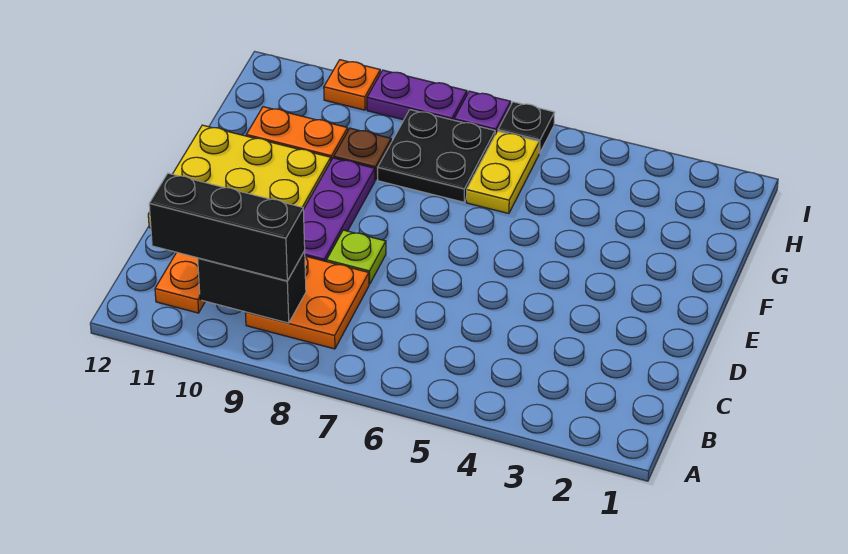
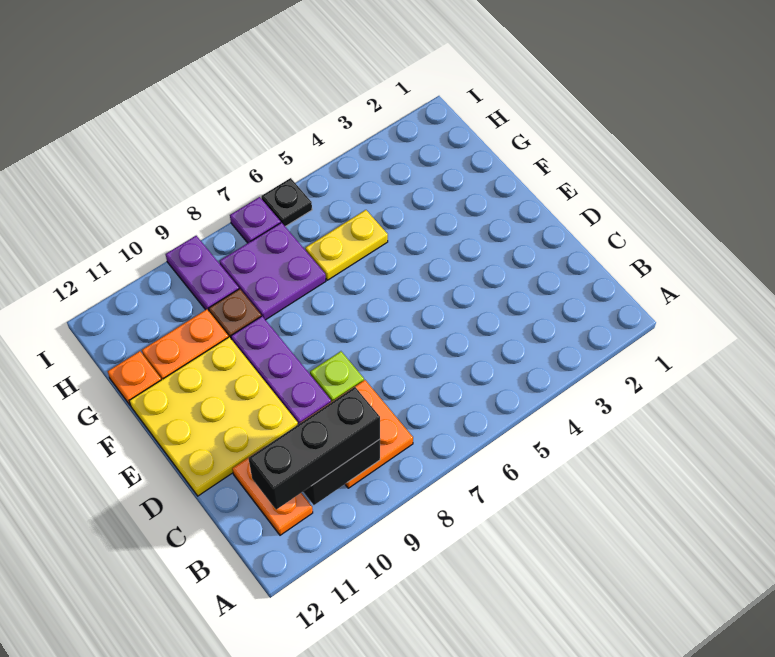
yellow plate G6:H6 level 1 -> yellow plate G5:G6 level 1
black plate G7:H8 level 1 -> purple plate G7:H8 level 1
purple plate I8:I9 level 1 -> purple plate H9:I9 level 1
orange plate I10 level 1 -> orange plate G12 level 1

